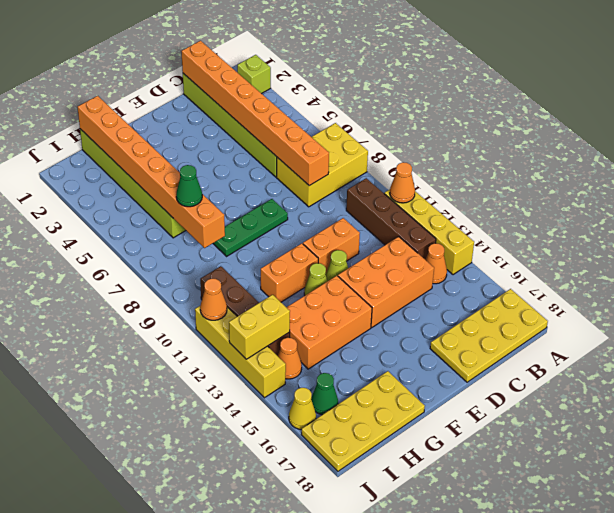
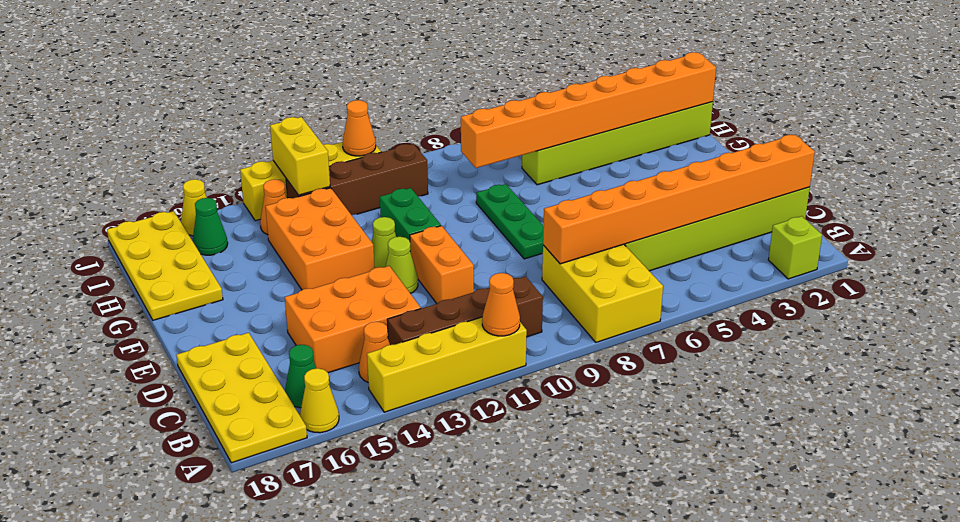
none -> yellow cone A16 level 1
orange brick C13:E14 level 1 -> orange brick C13:D15 level 1
orange brick F11:G11 level 1 -> green brick F11:G11 level 1
green cone H7 level 3 -> green cone B16 level 1

